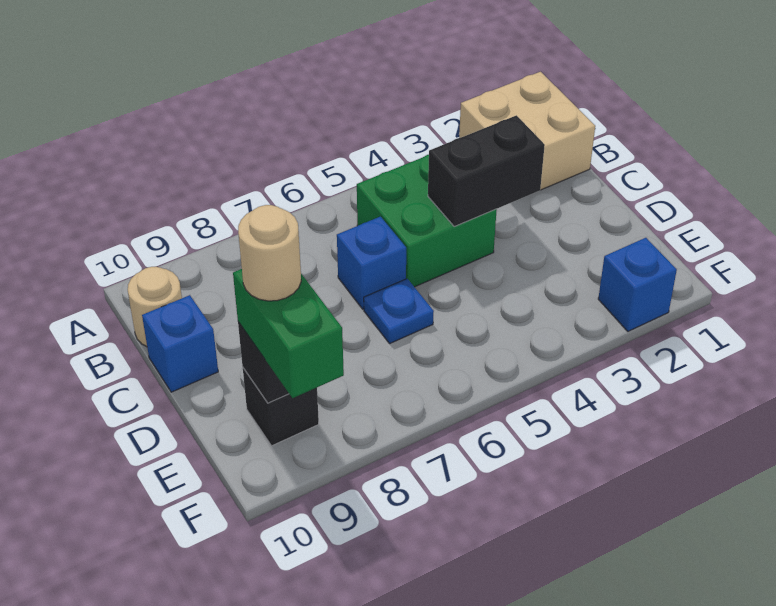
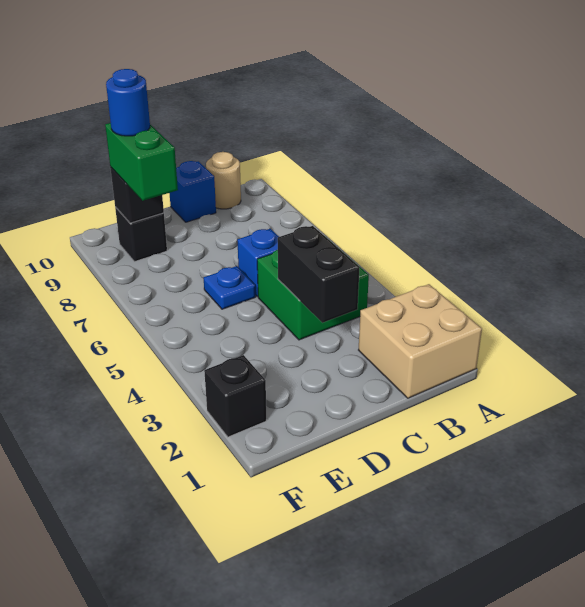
green brick E9:F9 level 3 -> green brick E8:E9 level 3
tan round brick E9 level 4 -> blue round brick E9 level 4
blue brick F2 level 1 -> black brick F2 level 1

